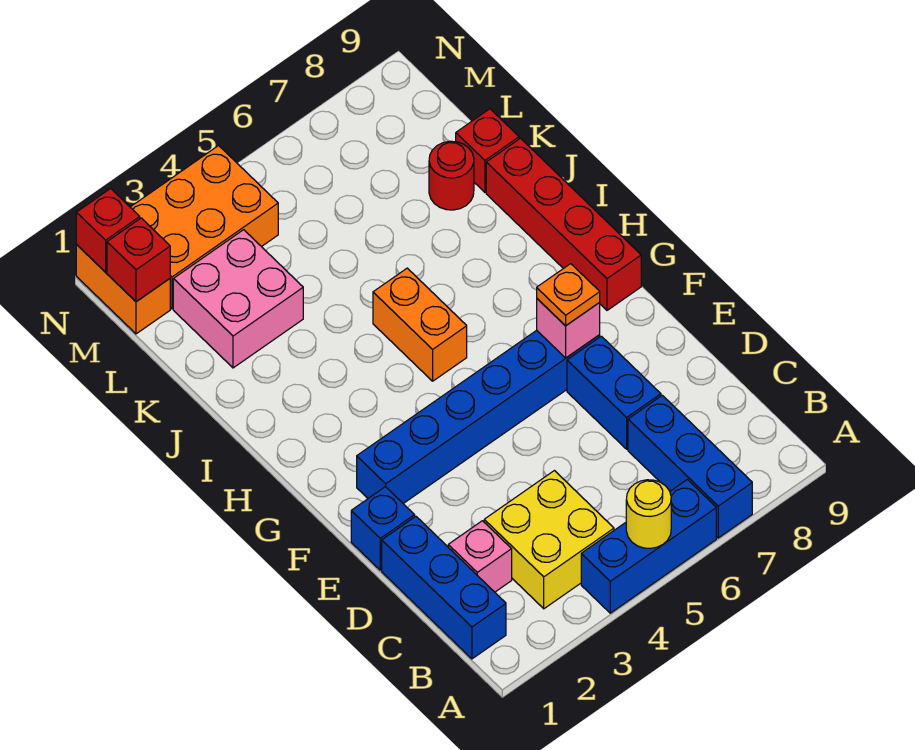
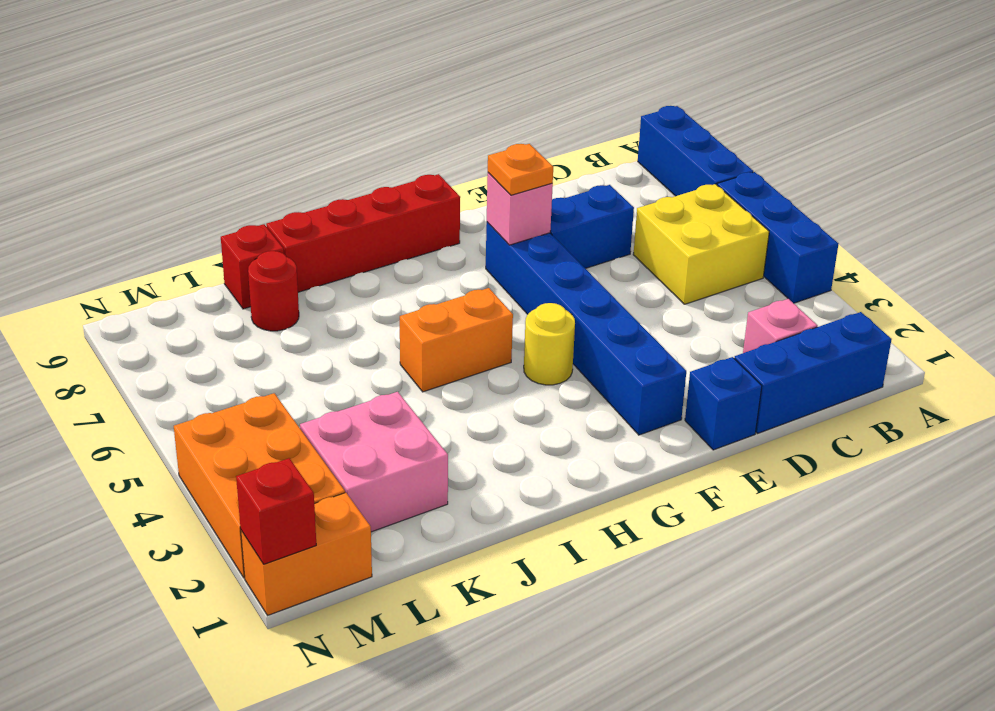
yellow round brick A5 level 2 -> yellow round brick G4 level 1
blue brick A7:C7 level 1 -> blue brick A7:A9 level 1
yellow brick B3:C4 level 1 -> yellow brick B5:C6 level 1
red brick M1 level 2 -> none

